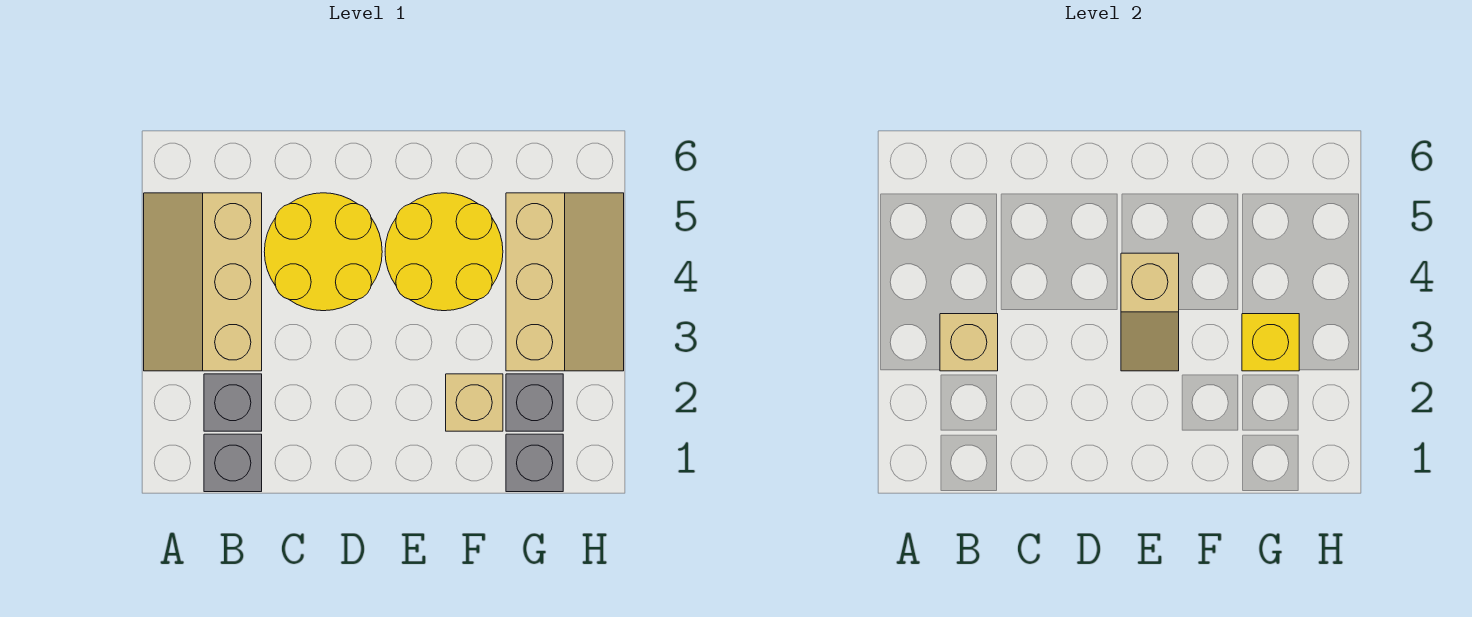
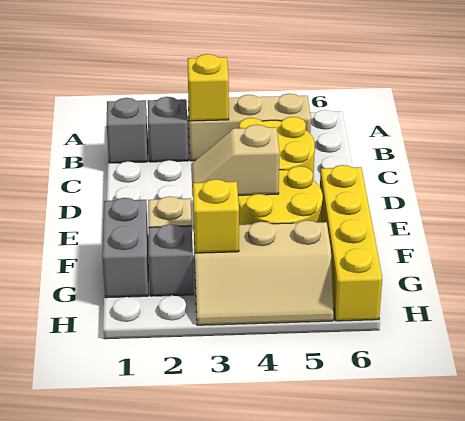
tan brick B3 level 2 -> yellow brick B3 level 2
none -> yellow brick E6:H6 level 1
grey brick G1 level 1 -> grey brick F1:G1 level 1

